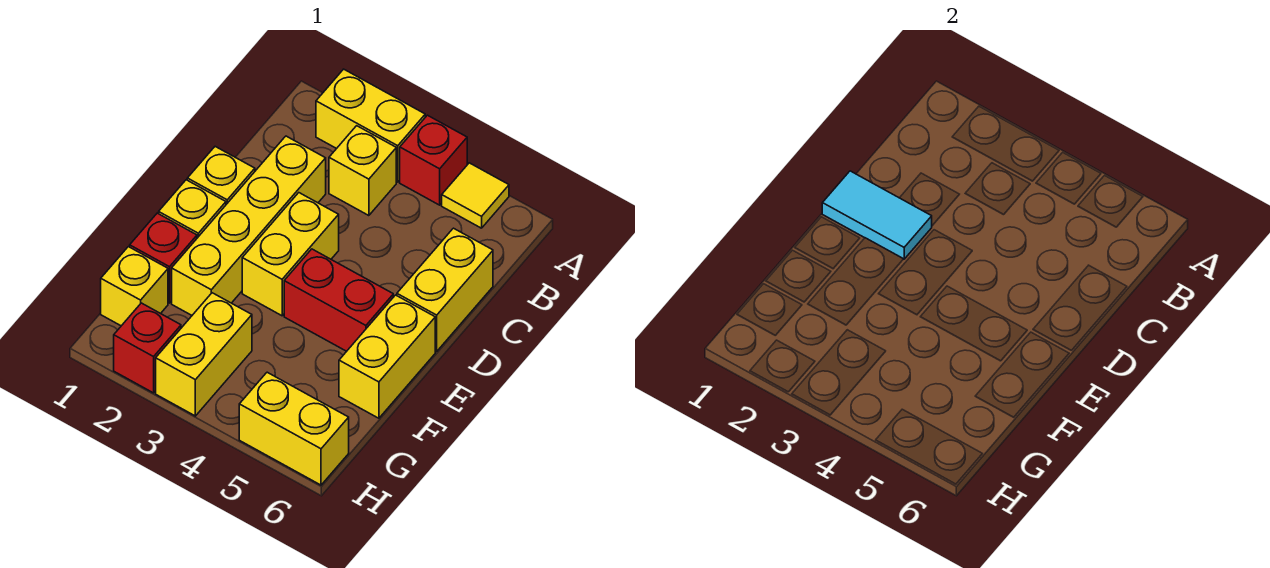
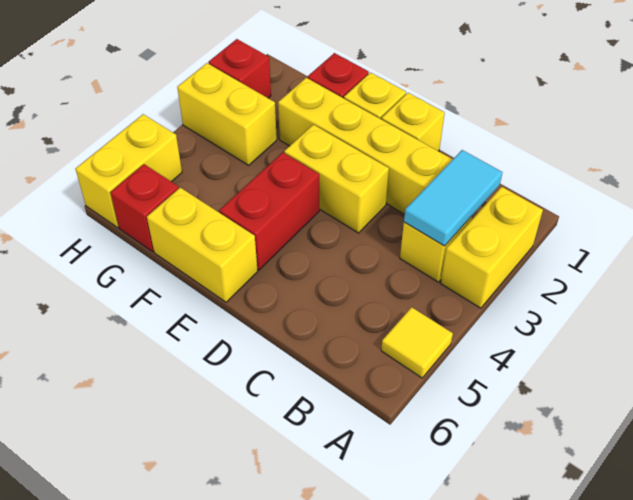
red brick A4 level 1 -> red brick G6 level 1
yellow brick C6:D6 level 1 -> none
cyan tile D1:D2 level 2 -> cyan tile B2:B3 level 2
yellow brick G1 level 1 -> none

